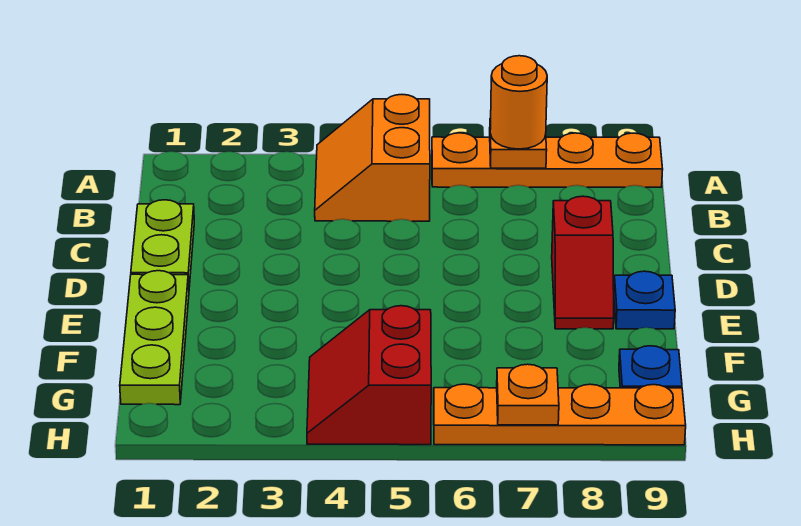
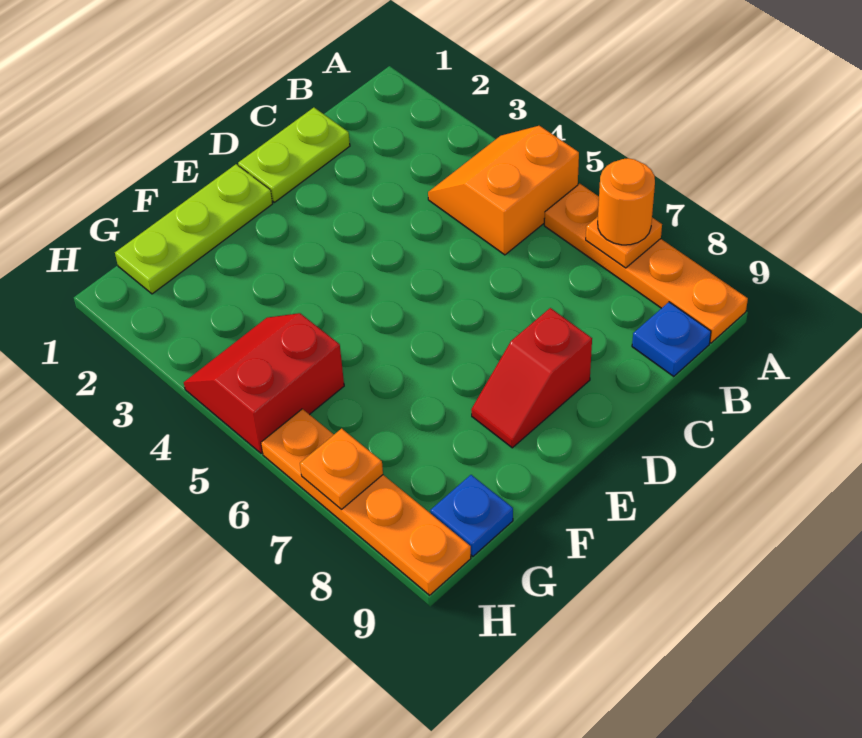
blue plate E9 level 1 -> blue plate B9 level 1

